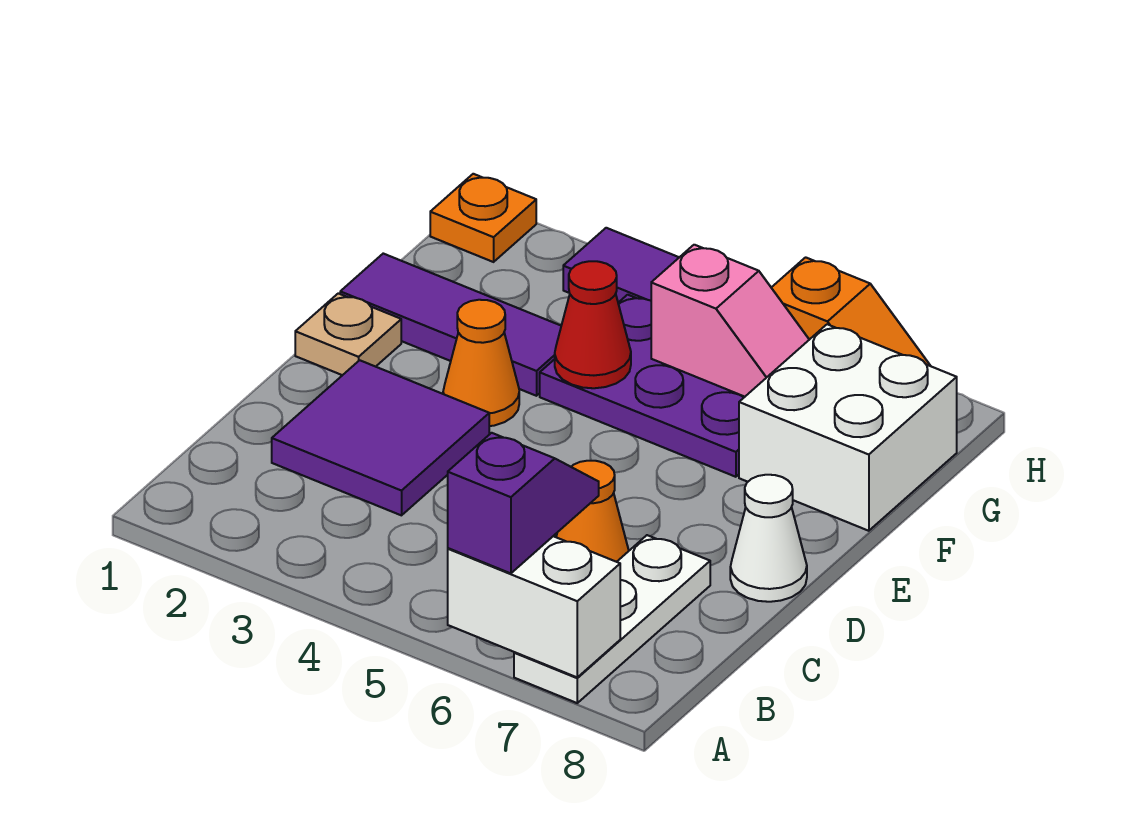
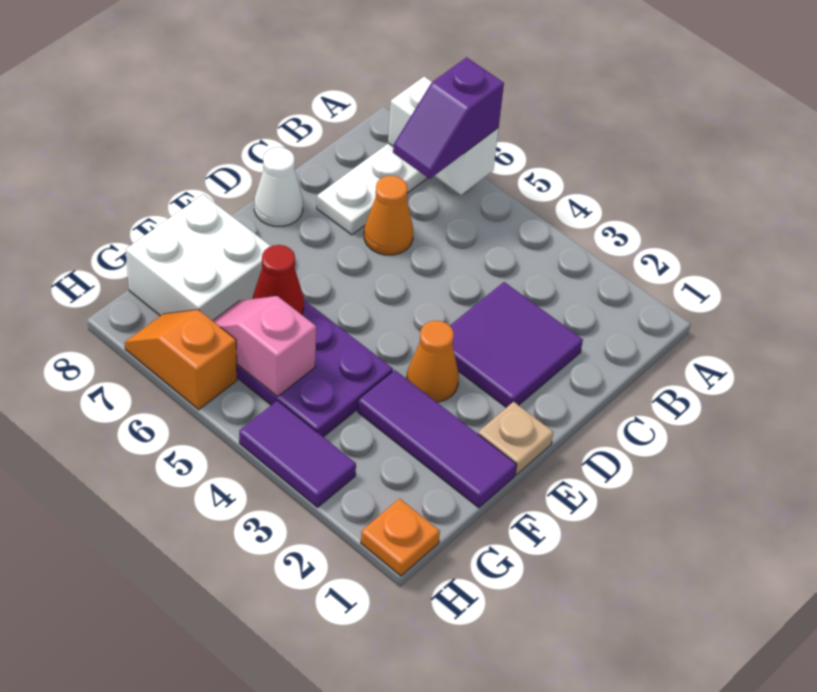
red cone F4 level 2 -> red cone F6 level 2

